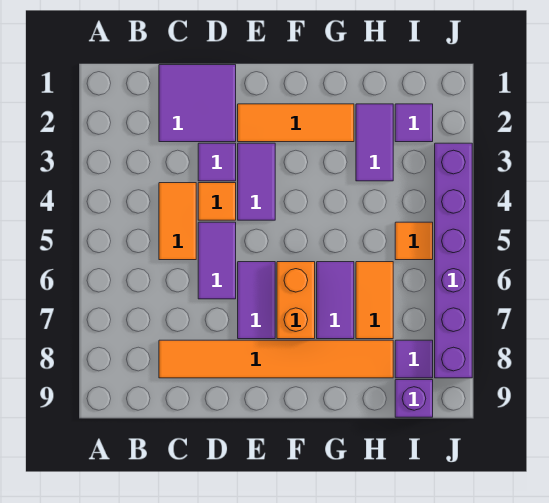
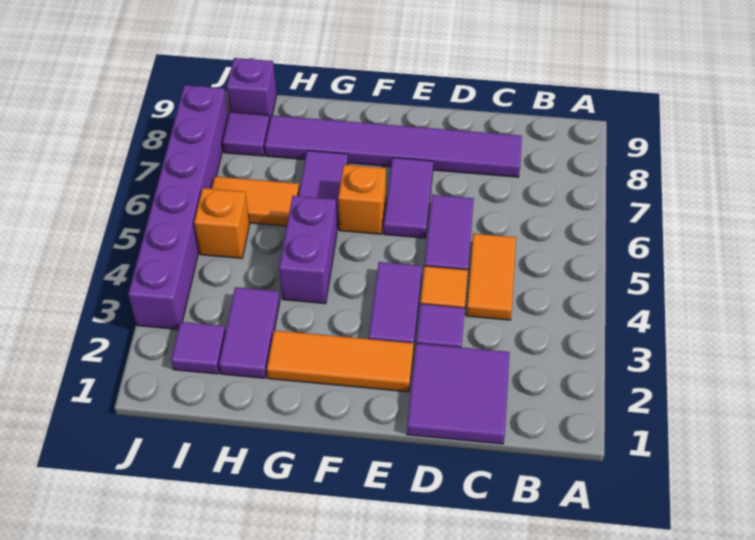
orange tile C8:H8 level 1 -> purple tile C8:H8 level 1
orange brick F6:F7 level 1 -> orange brick F6 level 1
none -> purple brick G4:G5 level 1
orange tile H6:H7 level 1 -> orange tile H6:I6 level 1
orange tile I5 level 1 -> orange brick I5 level 1

